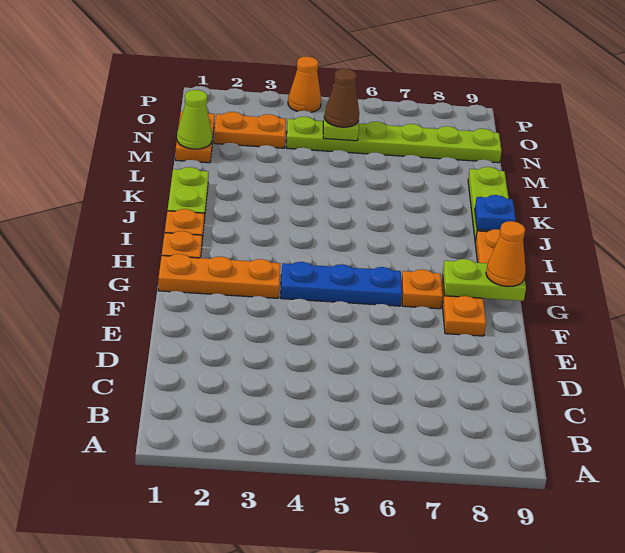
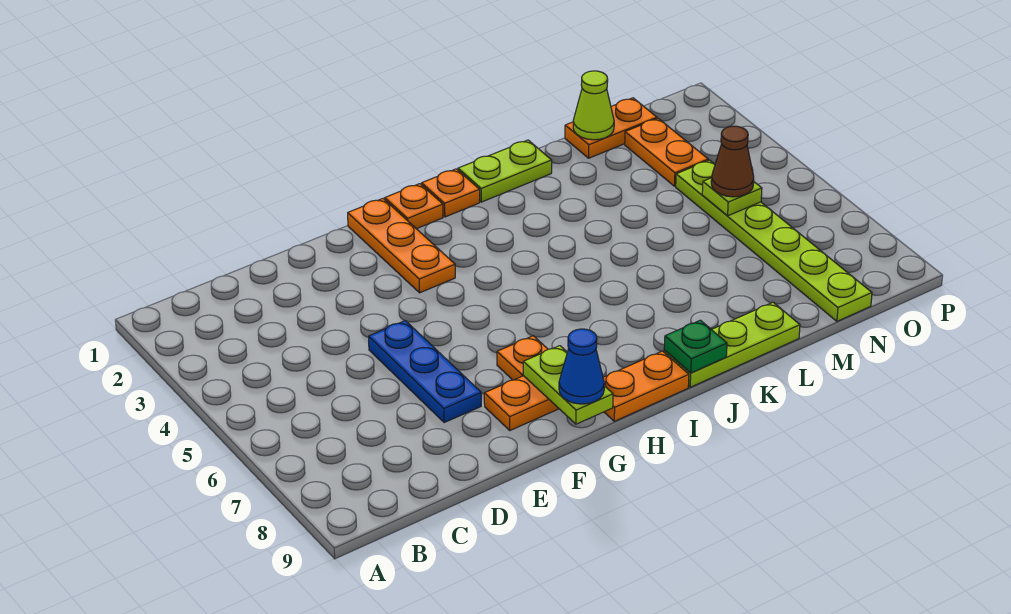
blue plate G4:G6 level 1 -> blue plate E5:E7 level 1
orange cone G9 level 3 -> blue cone G9 level 3
blue plate J9 level 2 -> green plate J9 level 2
orange cone P4 level 1 -> none

